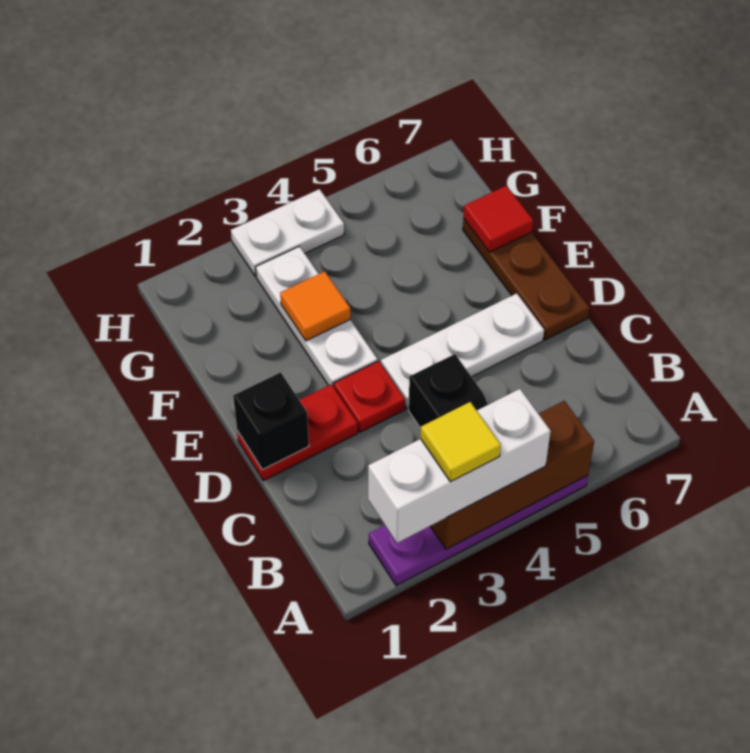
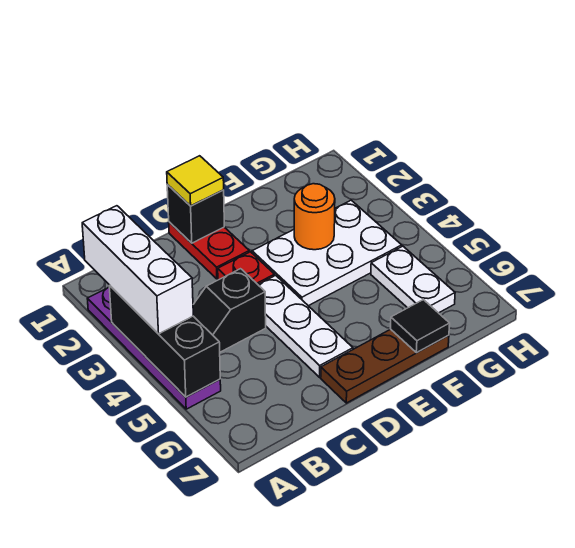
brown brick A3:A5 level 2 -> black brick A3:A5 level 2
yellow tile A3 level 4 -> yellow tile D1 level 3
white plate E3:G3 level 1 -> white plate E3:G4 level 1
orange tile F3 level 2 -> orange round brick F3 level 2
red tile F7 level 2 -> black tile F7 level 2
white plate H3:H4 level 1 -> white plate G5:G6 level 1

